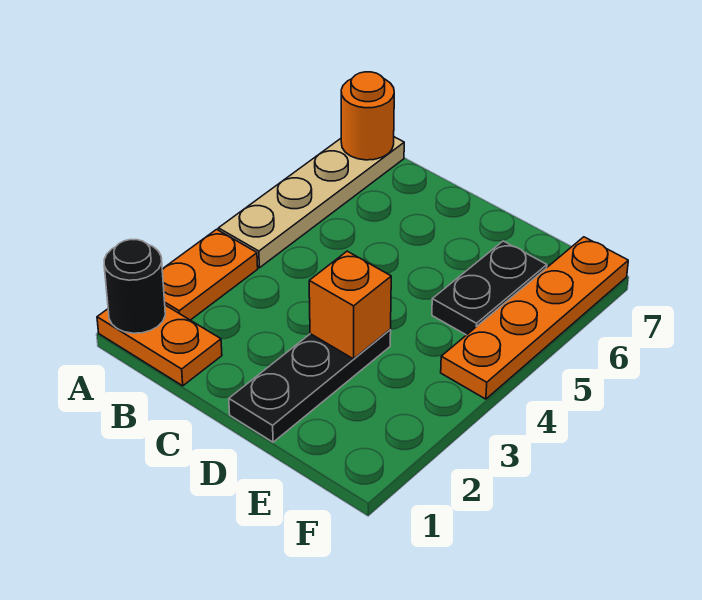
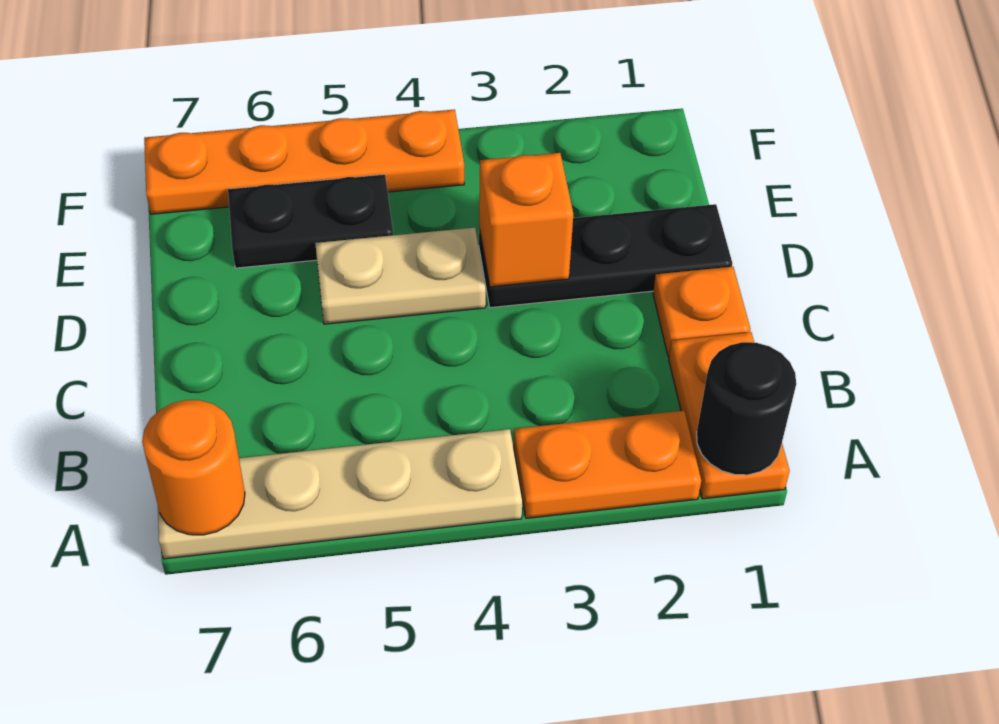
none -> orange plate C1 level 1
none -> tan plate D4:D5 level 1

